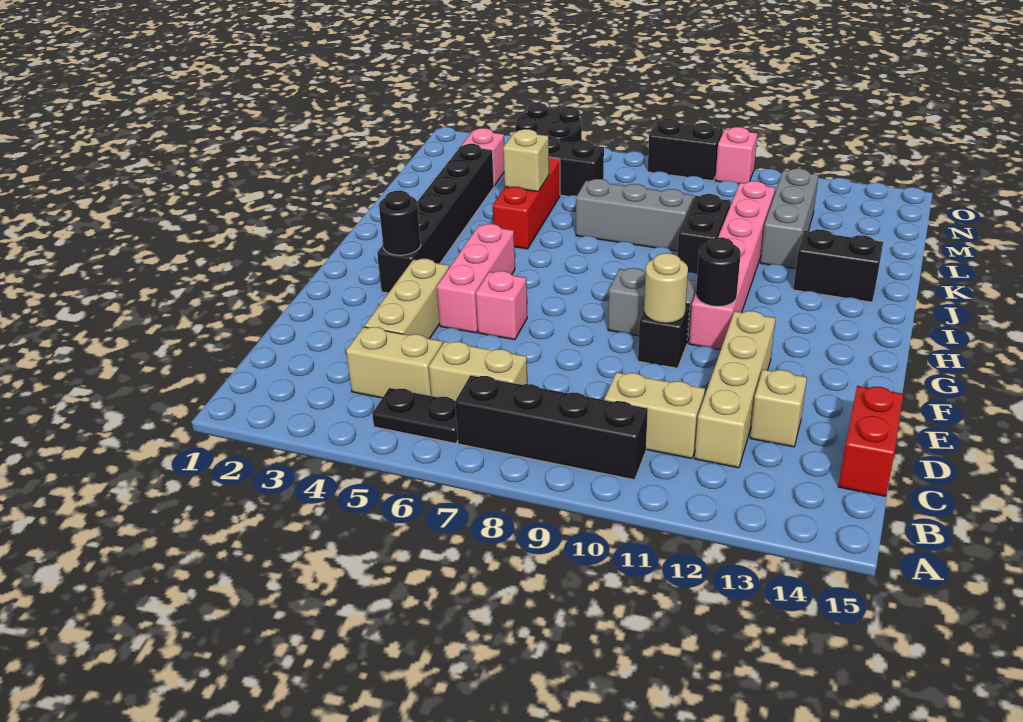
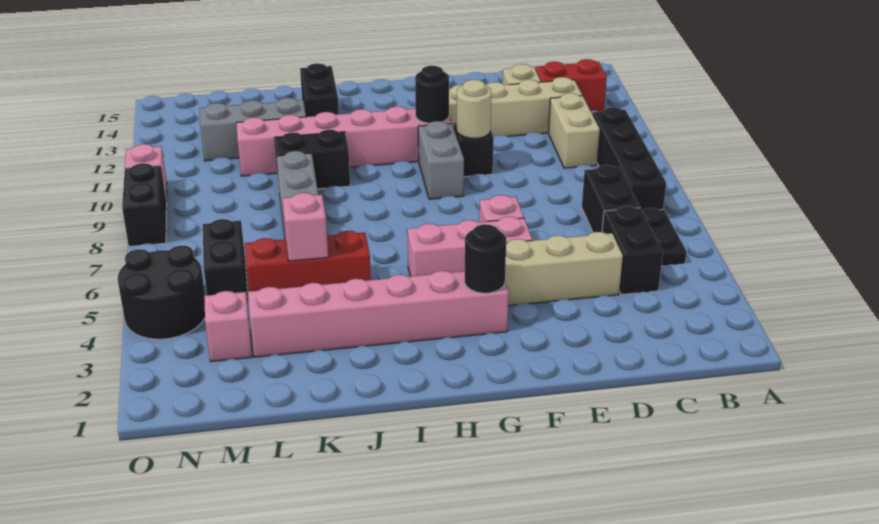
tan brick C4:C5 level 1 -> black brick C4:C5 level 1
tan brick C6:C7 level 1 -> black brick C6:C7 level 1
red brick C15:D15 level 1 -> red brick B13:C13 level 1
black brick G3:L3 level 1 -> pink brick G3:L3 level 1
tan brick K5 level 2 -> pink brick K5 level 2

